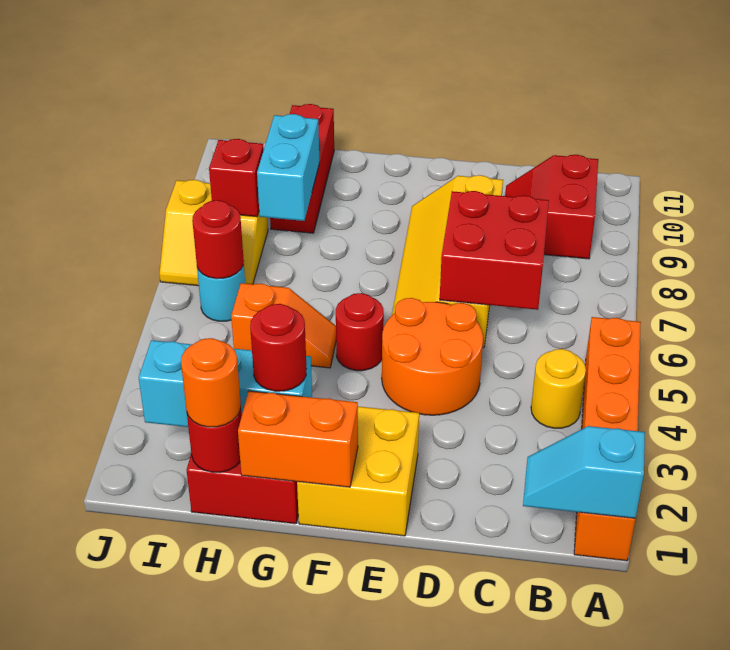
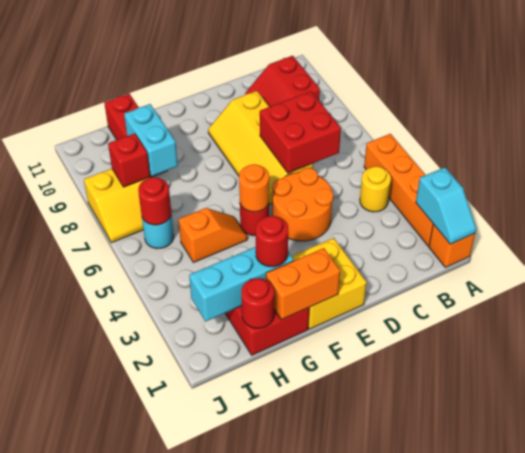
cyan slope A1:B1 level 2 top A -> cyan slope A1:A2 level 2 top 2
orange round brick H1 level 3 -> orange round brick F5 level 2

